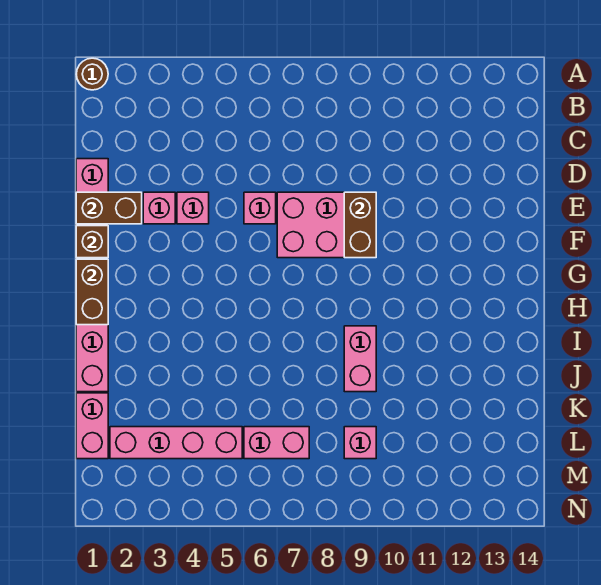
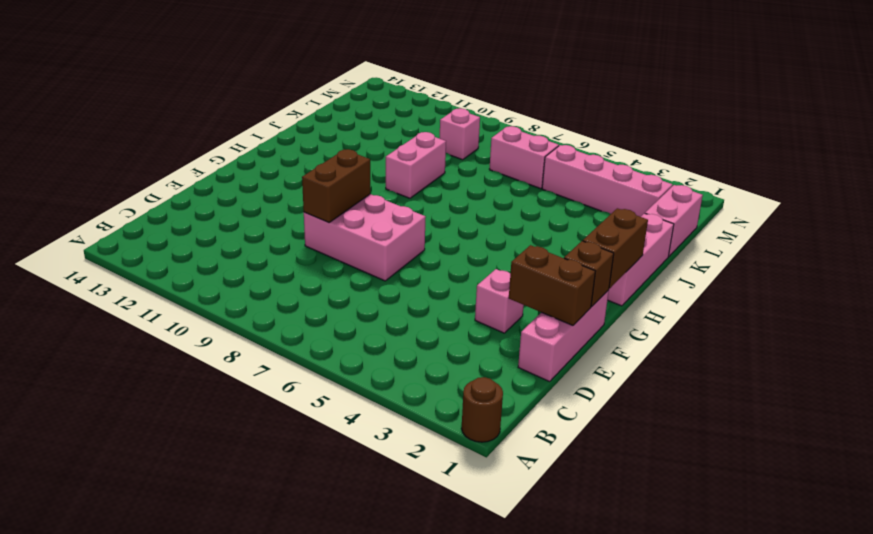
pink brick E4 level 1 -> none
pink brick E6 level 1 -> none

